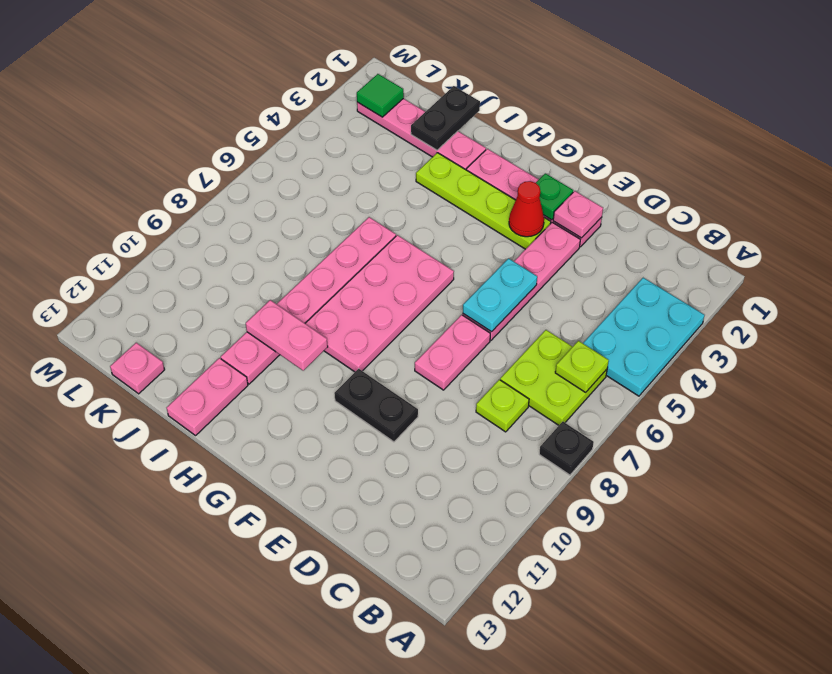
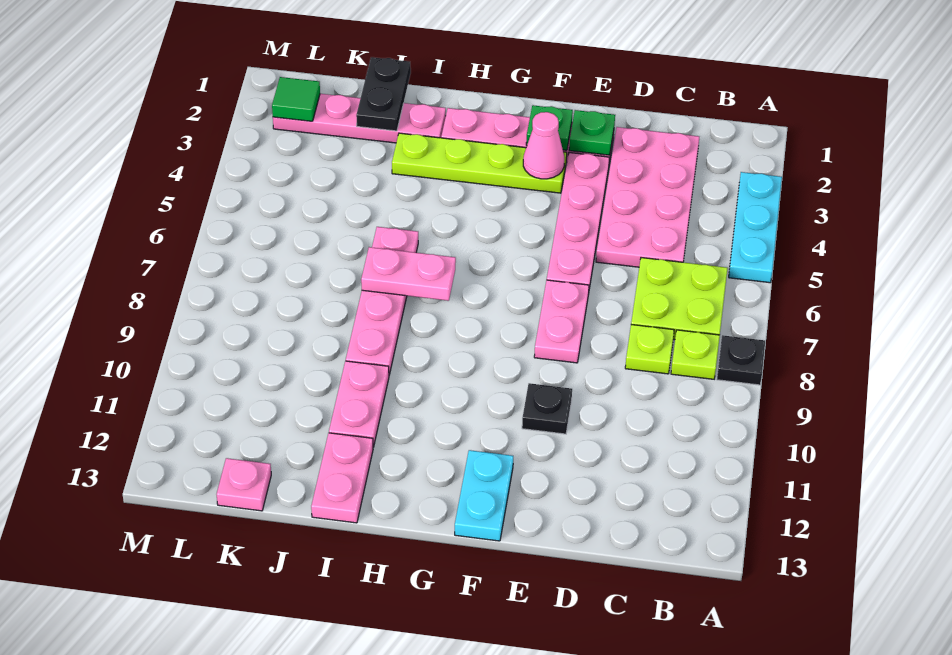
cyan plate A3:B5 level 1 -> cyan plate A3:A5 level 1
lime plate B6 level 2 -> lime plate B8 level 1
pink plate E2 level 2 -> green plate E2 level 2
cyan plate E5:E6 level 2 -> cyan plate F12:F13 level 1
black plate E10:F10 level 1 -> black plate E10 level 1
red cone F3 level 2 -> pink cone F3 level 2
pink plate G6:H9 level 1 -> pink plate C2:D5 level 1
pink plate H10:I10 level 2 -> pink plate H7:I7 level 2

